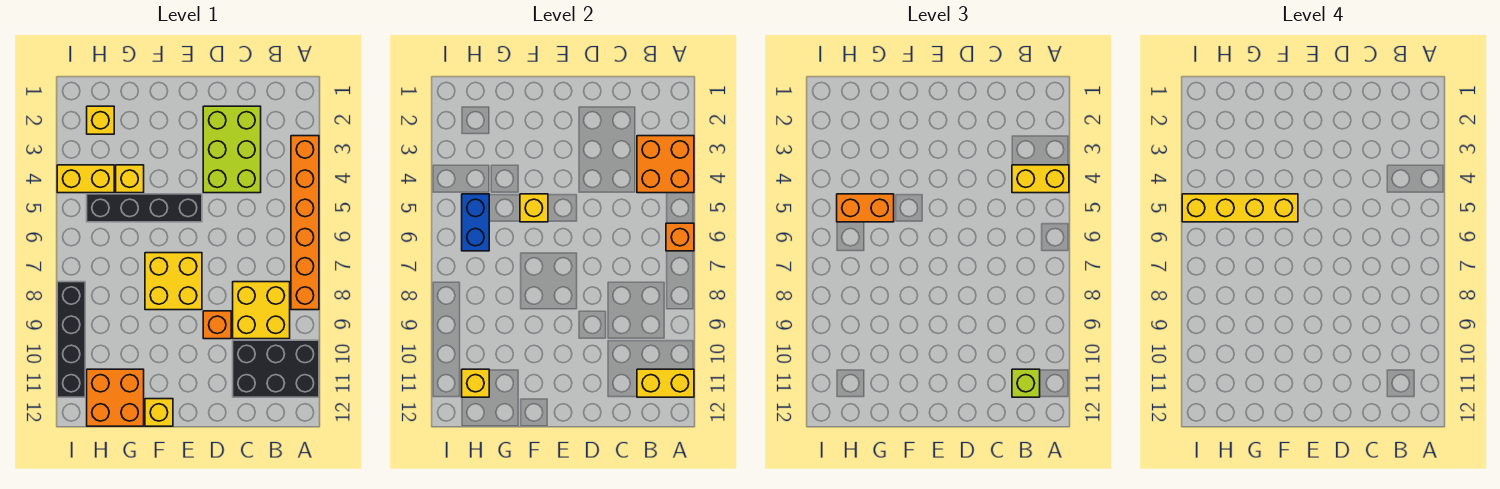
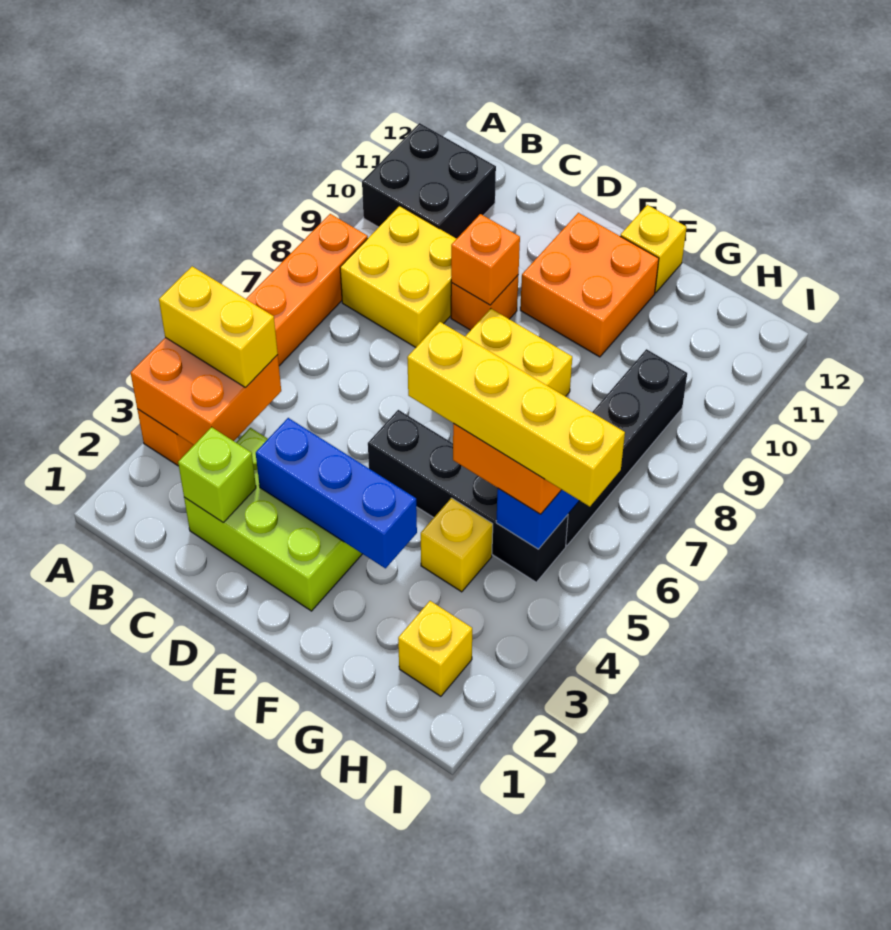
orange brick A6 level 2 -> orange brick D9 level 2
black brick A10:C11 level 1 -> black brick A10:B11 level 1
yellow brick A11:B11 level 2 -> none
lime brick B11 level 3 -> lime brick C2 level 2
lime brick C2:D4 level 1 -> lime brick C2:E3 level 1
none -> blue brick D3:F3 level 2
yellow brick F5 level 2 -> none
orange brick G11:H12 level 1 -> orange brick E10:F11 level 1
yellow brick H4:I4 level 1 -> none
yellow brick H11 level 2 -> none
black brick I8:I11 level 1 -> black brick H6:H9 level 1

